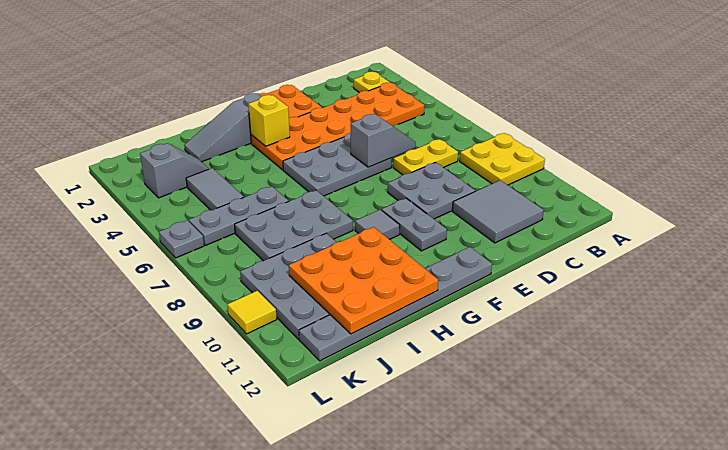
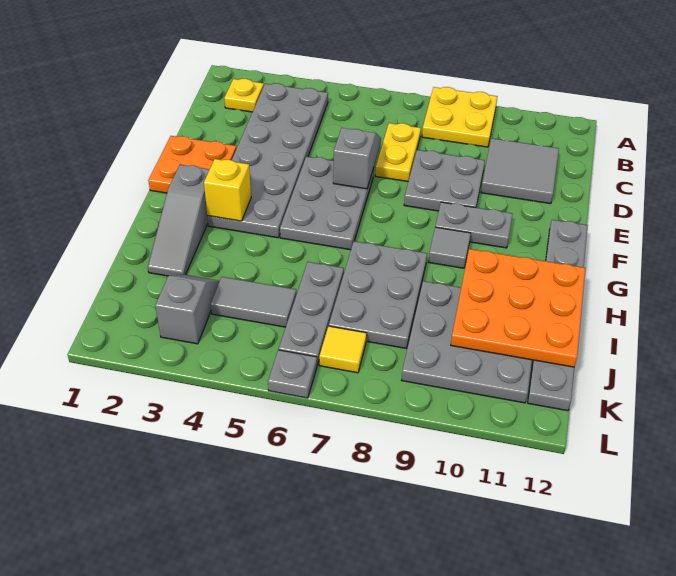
orange plate B3:G4 level 1 -> grey plate B3:G4 level 1
yellow tile L10 level 1 -> yellow tile K7 level 1

